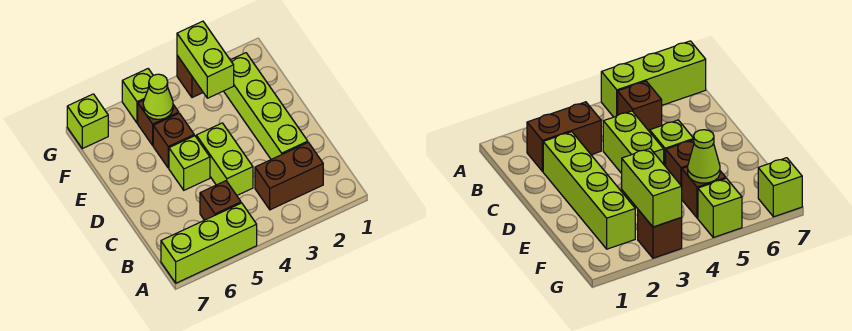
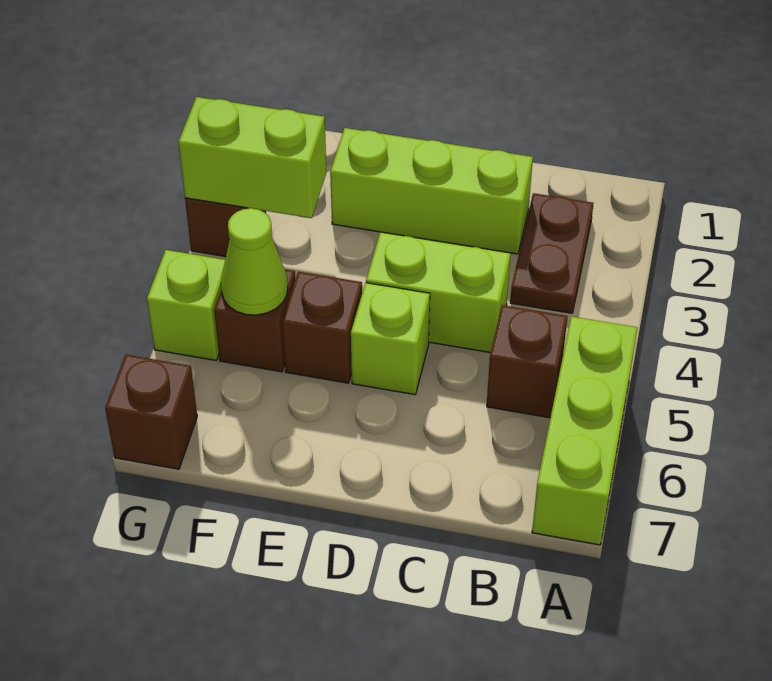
brown brick B2:B3 level 1 -> brown plate B2:B3 level 1
lime brick C2:F2 level 1 -> lime brick C2:E2 level 1
lime brick G7 level 1 -> brown brick G7 level 1

